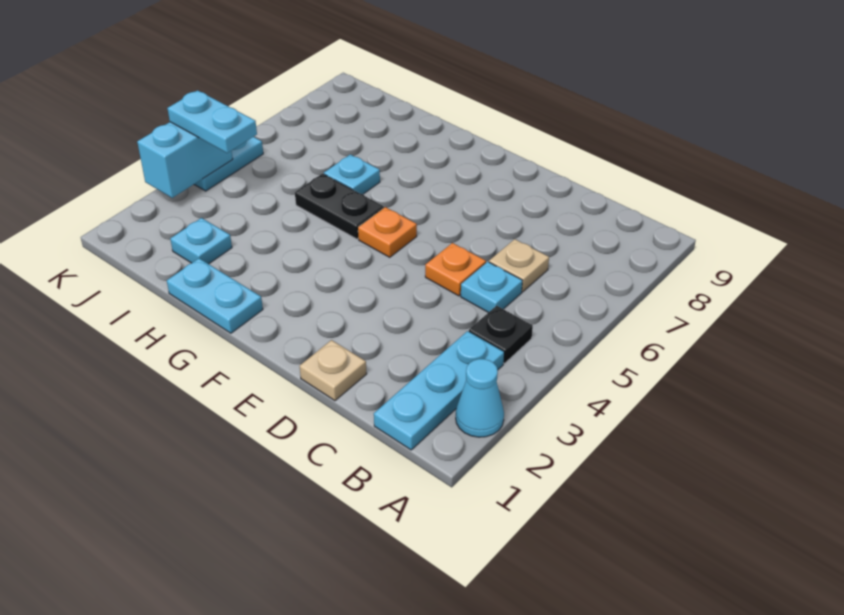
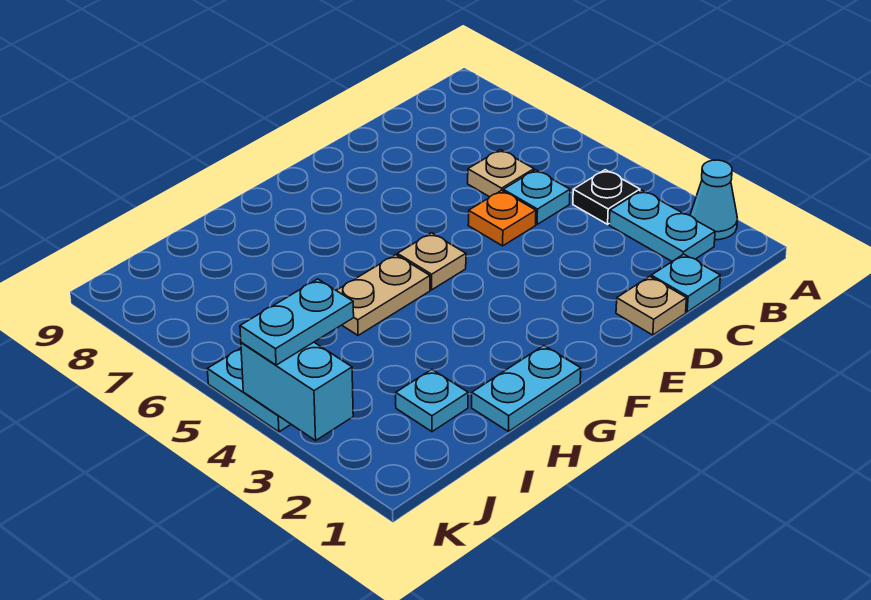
cyan plate B1:B3 level 1 -> cyan plate B2:B3 level 1
orange plate F5 level 1 -> tan plate F5 level 1
black plate G5:H5 level 1 -> tan plate G5:H5 level 1
cyan plate H6 level 1 -> cyan plate C1 level 1

